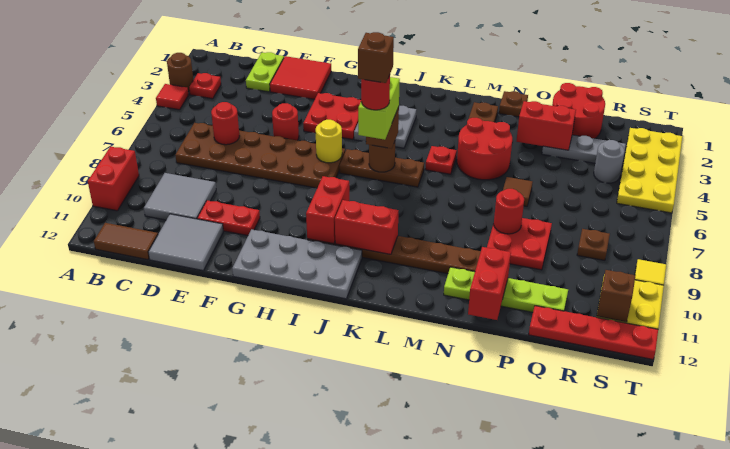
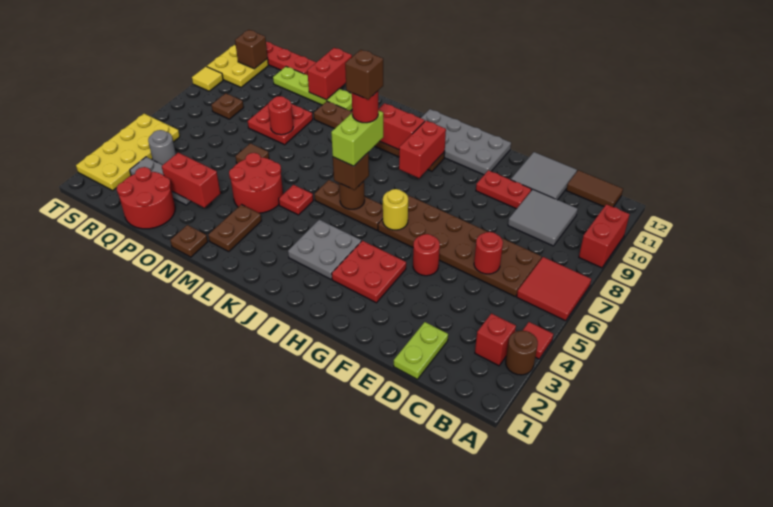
red plate B3 level 1 -> red brick B3 level 1
red tile E1:F2 level 1 -> red tile A6:B7 level 1

